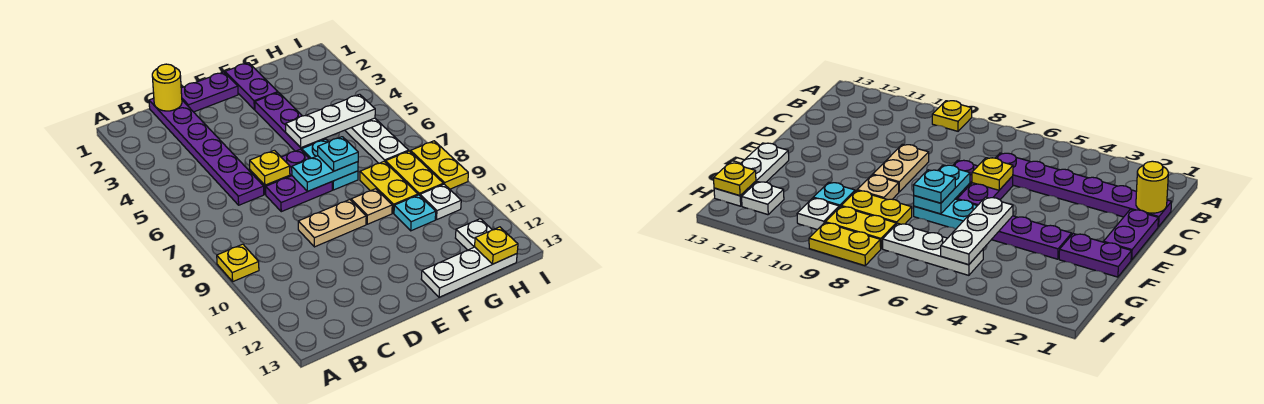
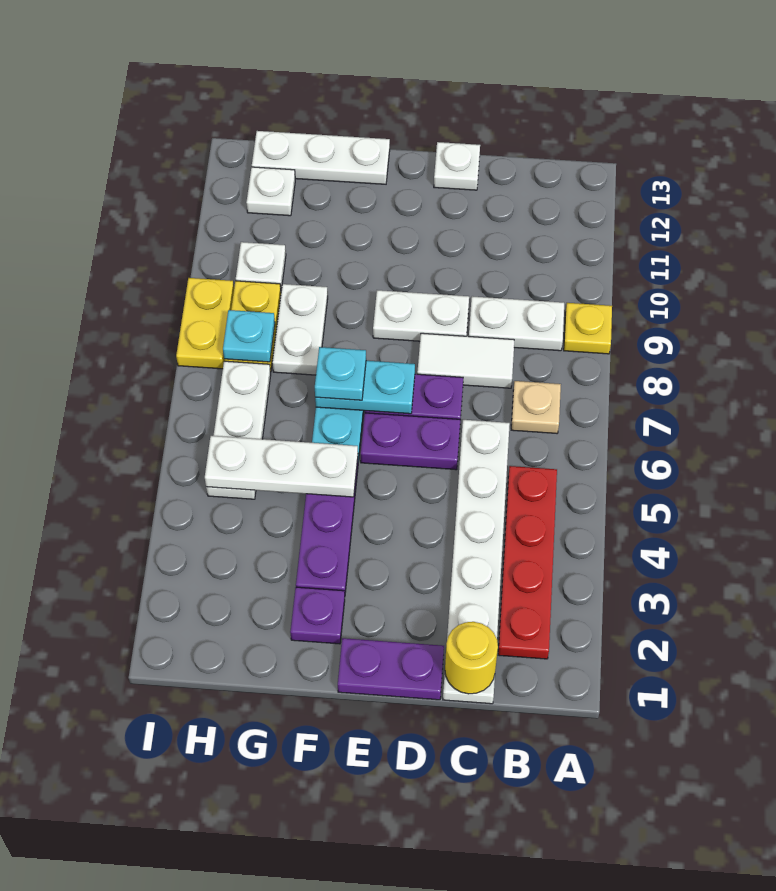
none -> red plate B2:B5 level 1
none -> white plate B9:C9 level 1
purple plate C1:C6 level 1 -> white plate C1:C6 level 1
none -> white tile C8:D8 level 1
yellow plate D6 level 2 -> none
tan plate D9:E9 level 1 -> white plate D9:E9 level 1
none -> white plate D13 level 1
purple plate F1:F2 level 1 -> purple plate F2 level 1
tan plate F9 level 1 -> tan plate B7 level 1
yellow plate G8:G9 level 1 -> white plate G8:G9 level 1
cyan plate G10 level 1 -> cyan plate H8 level 2
yellow plate H13 level 2 -> none

